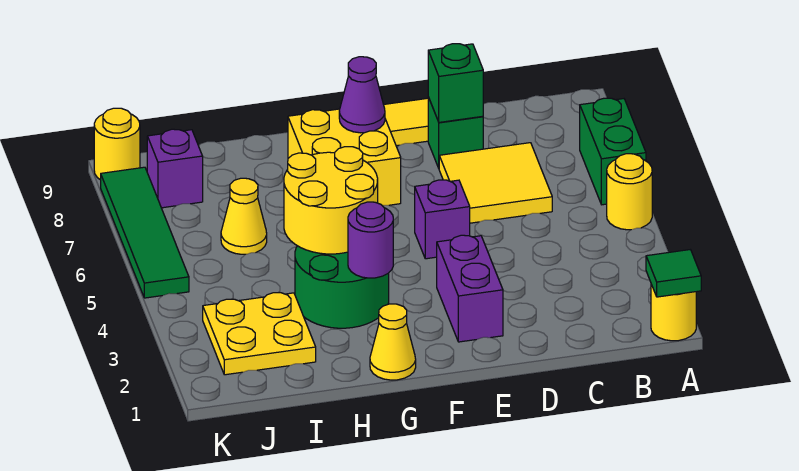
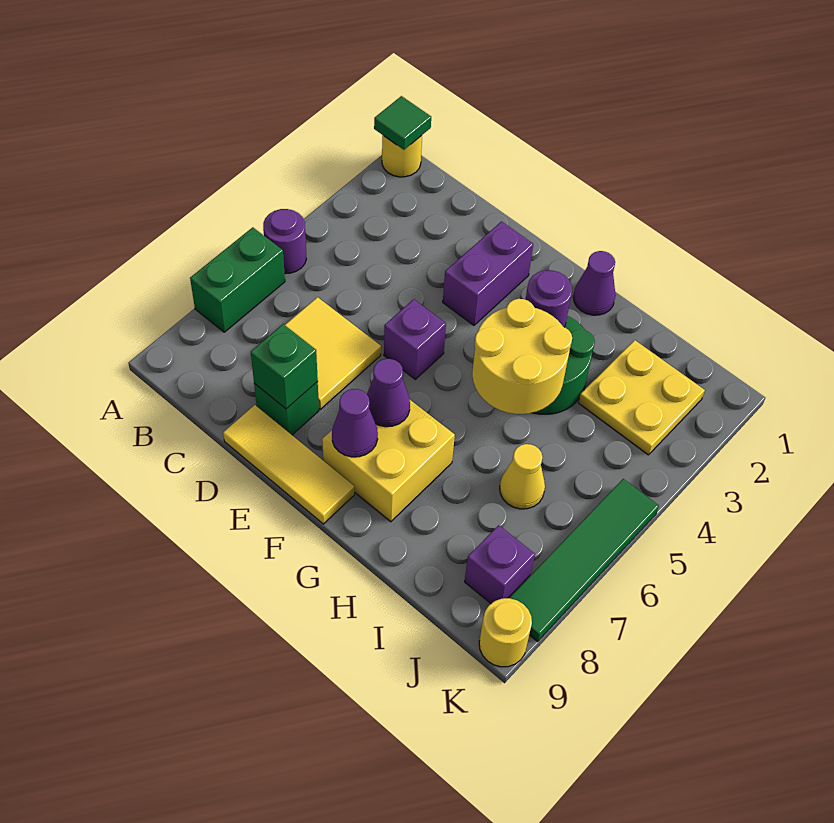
yellow round brick A5 level 1 -> purple round brick A5 level 1
none -> purple cone F7 level 2
yellow cone G1 level 1 -> purple cone G1 level 1

